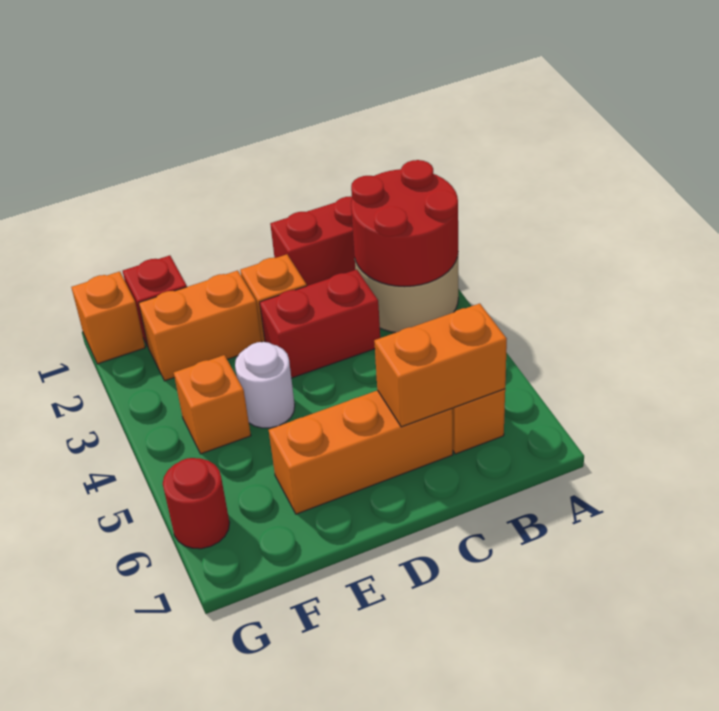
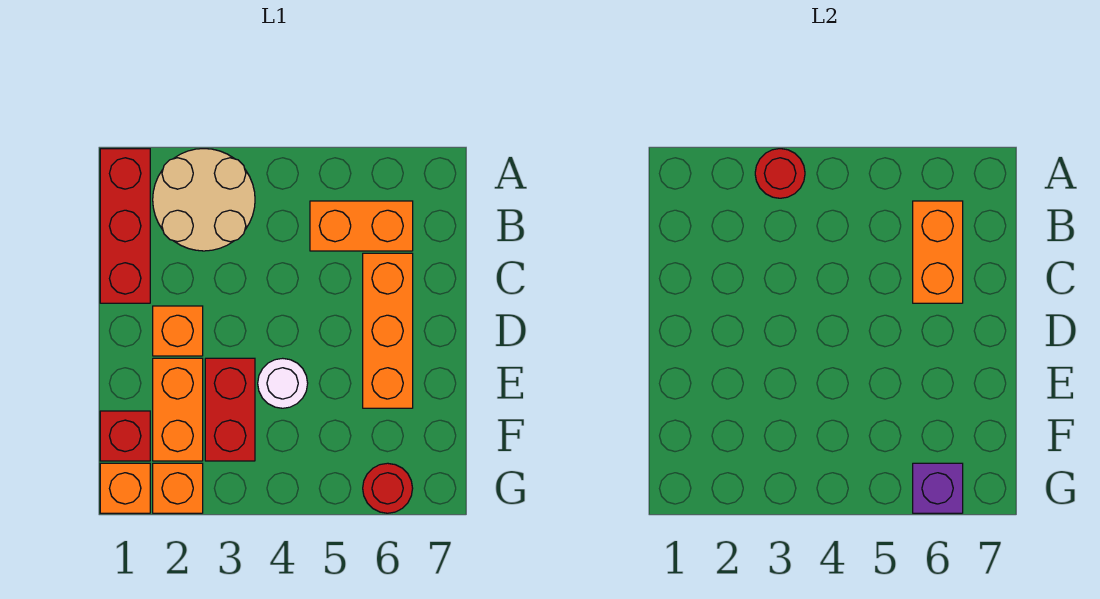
red round brick A2:B3 level 2 -> red round brick A3 level 2
red brick C3:D3 level 1 -> red brick E3:F3 level 1
orange brick F4 level 1 -> orange brick G2 level 1
none -> purple brick G6 level 2

